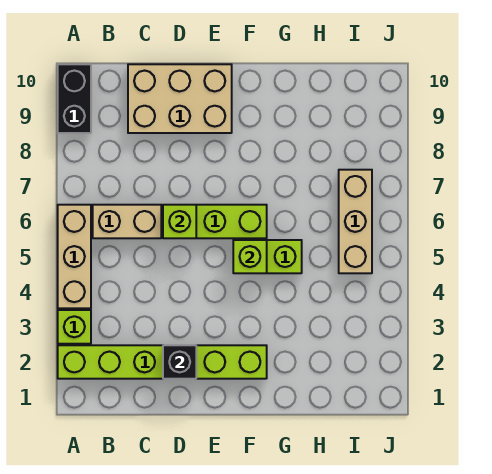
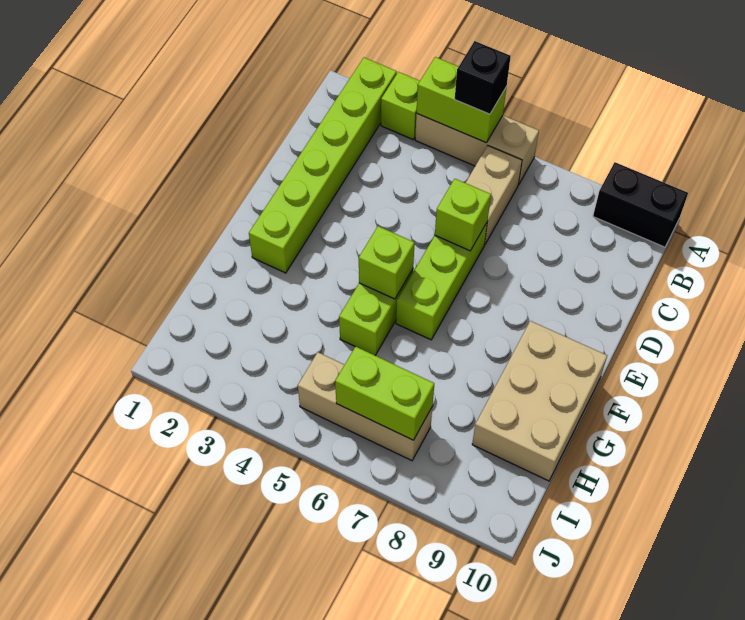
none -> lime brick A4:A5 level 2
tan brick C9:E10 level 1 -> tan brick F9:H10 level 1
black brick D2 level 2 -> black brick A5 level 3
none -> lime brick I6:I7 level 2

